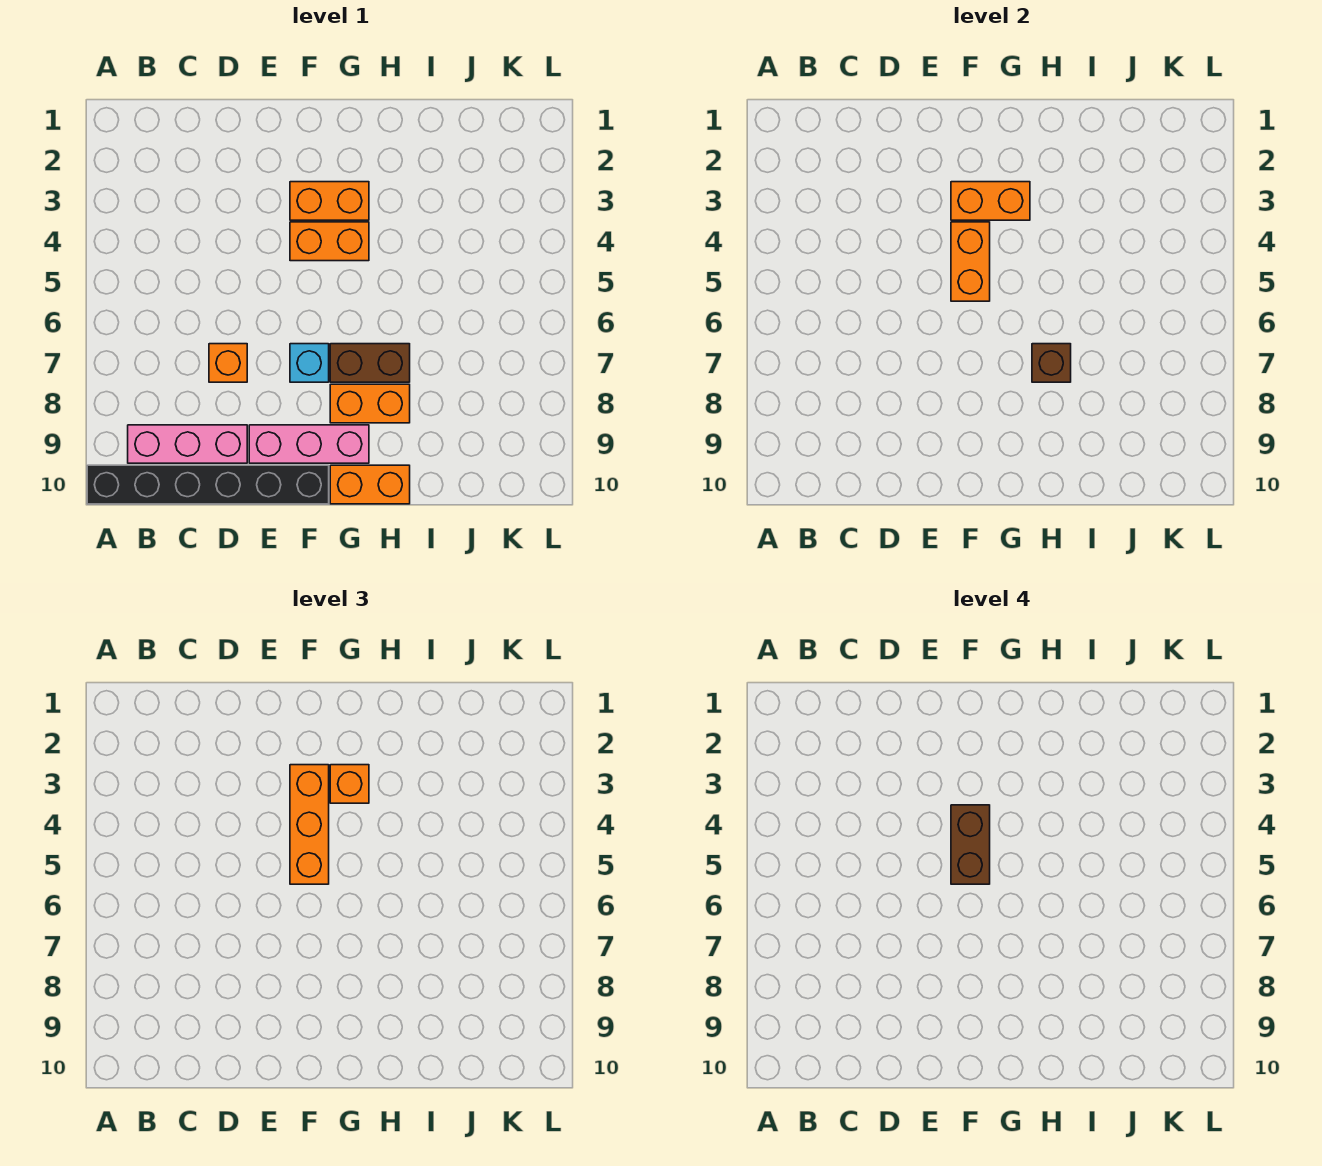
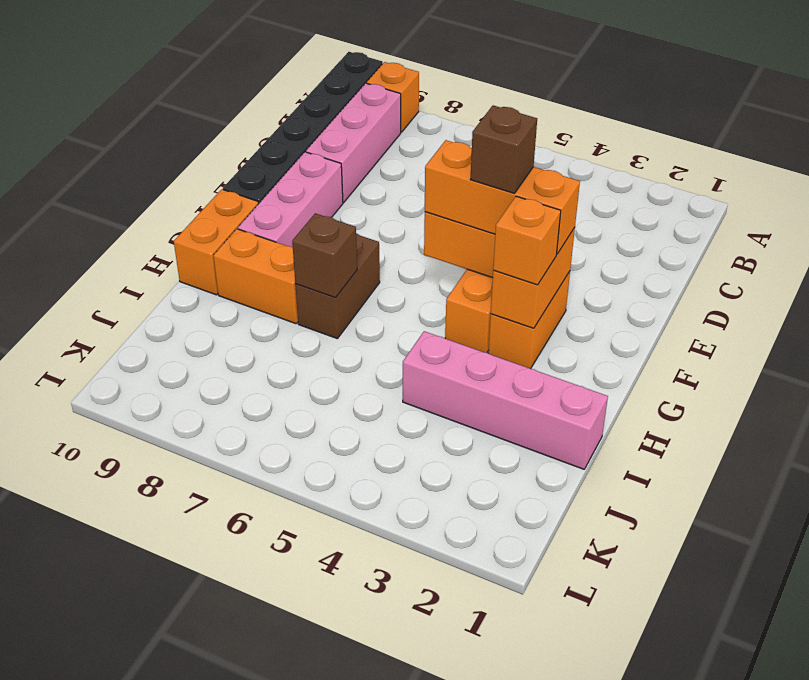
orange brick D7 level 1 -> orange brick A9 level 1
brown brick F4:F5 level 4 -> brown brick F4 level 4
cyan brick F7 level 1 -> none
orange brick G8:H8 level 1 -> orange brick H8:H9 level 1
none -> pink brick I1:I4 level 1

